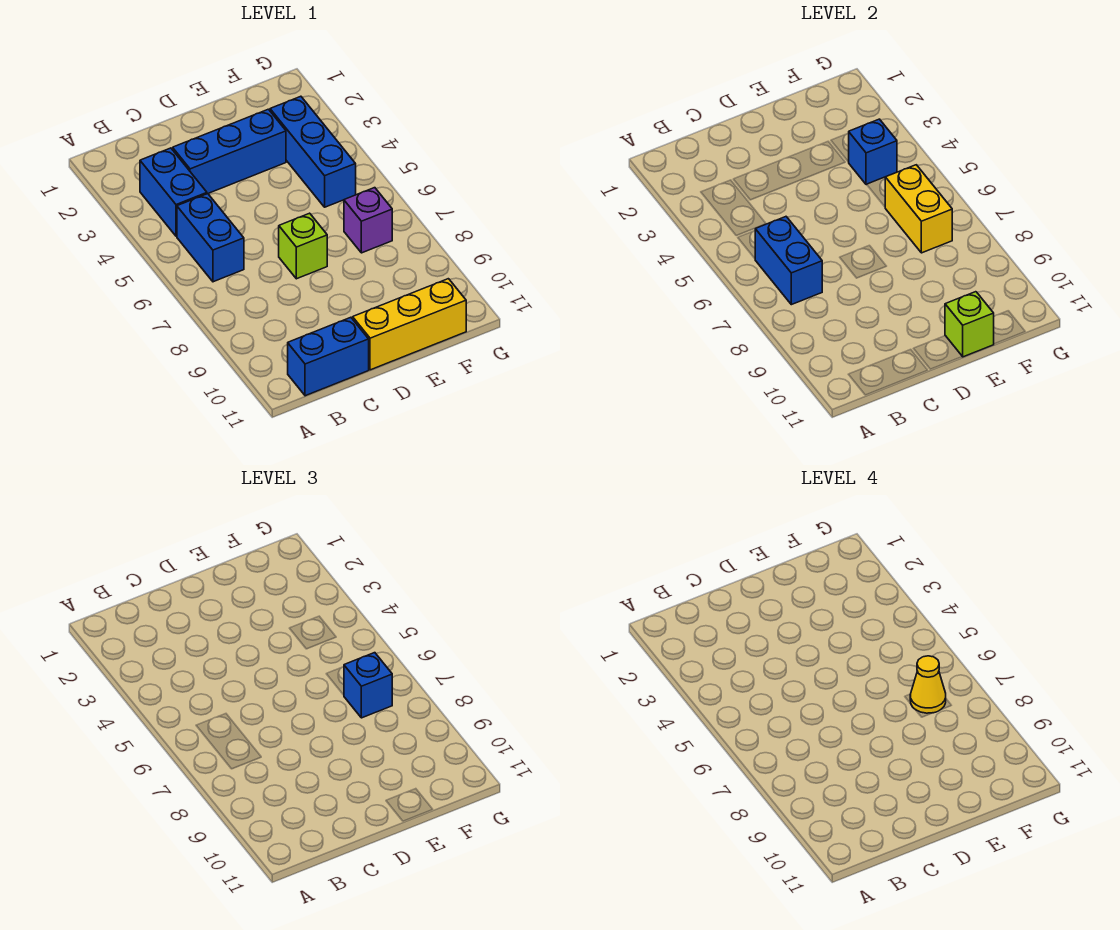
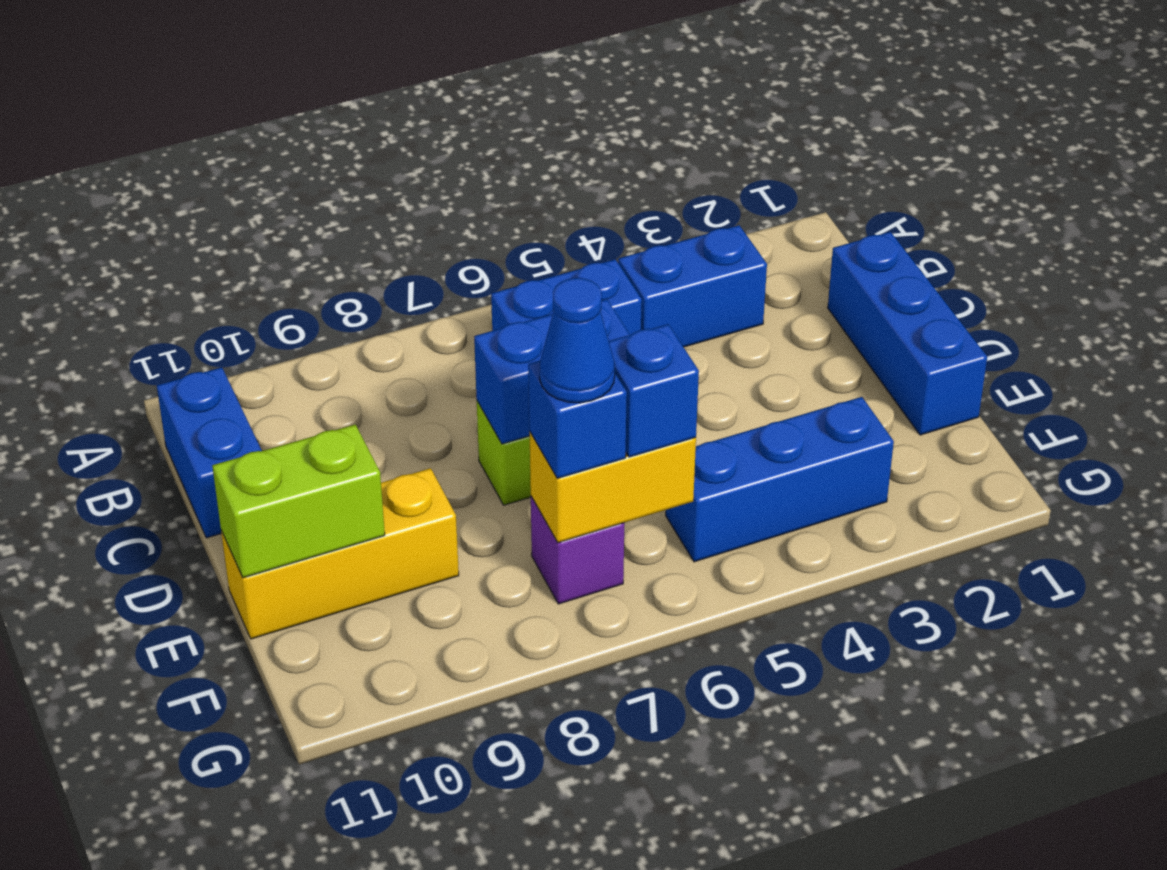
blue brick B6:B7 level 2 -> blue brick D6:D7 level 2
blue brick C3:E3 level 1 -> blue brick C1:E1 level 1
yellow brick D11:F11 level 1 -> yellow brick E9:E11 level 1
lime brick E11 level 2 -> lime brick E10:E11 level 2
blue brick F4 level 2 -> blue brick F6 level 3
yellow cone F7 level 4 -> blue cone F7 level 4

